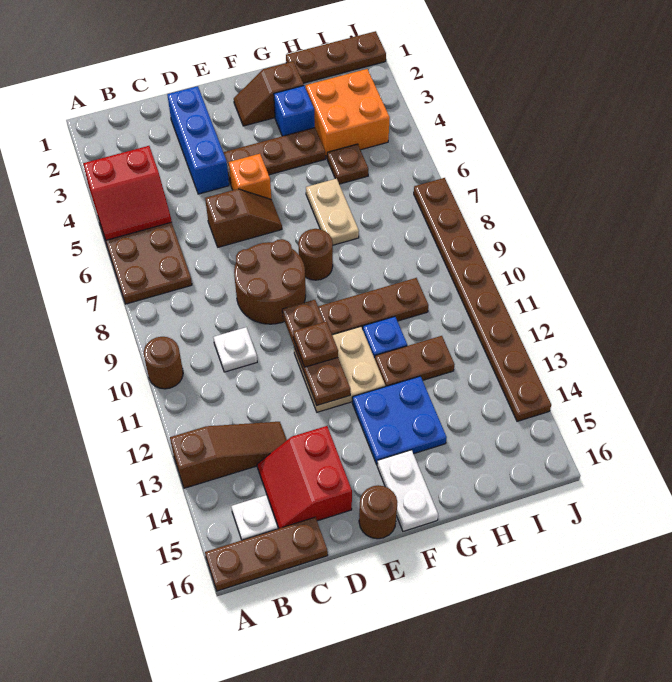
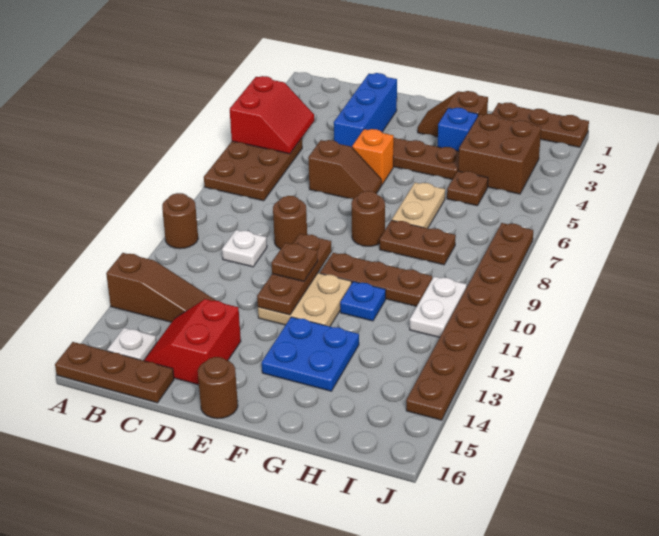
red slope A4:B5 level 2 top 4 -> red slope A4:B5 level 2 top A
brown round brick D8:E9 level 1 -> brown round brick D9 level 1
white plate F15:F16 level 1 -> white plate I10:I11 level 1
brown plate G12:H12 level 1 -> brown plate G8:H8 level 1
orange brick H3:I4 level 1 -> brown brick H3:I4 level 1

